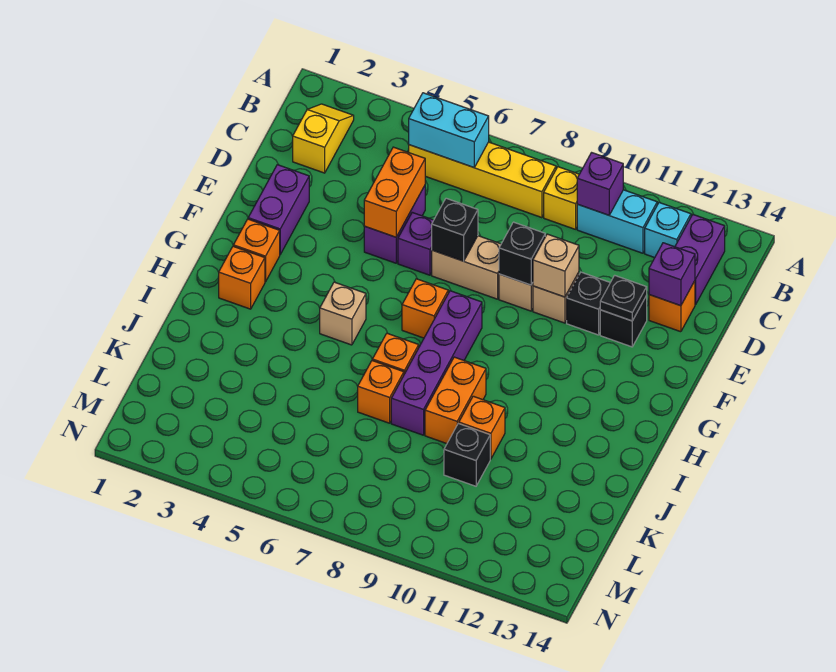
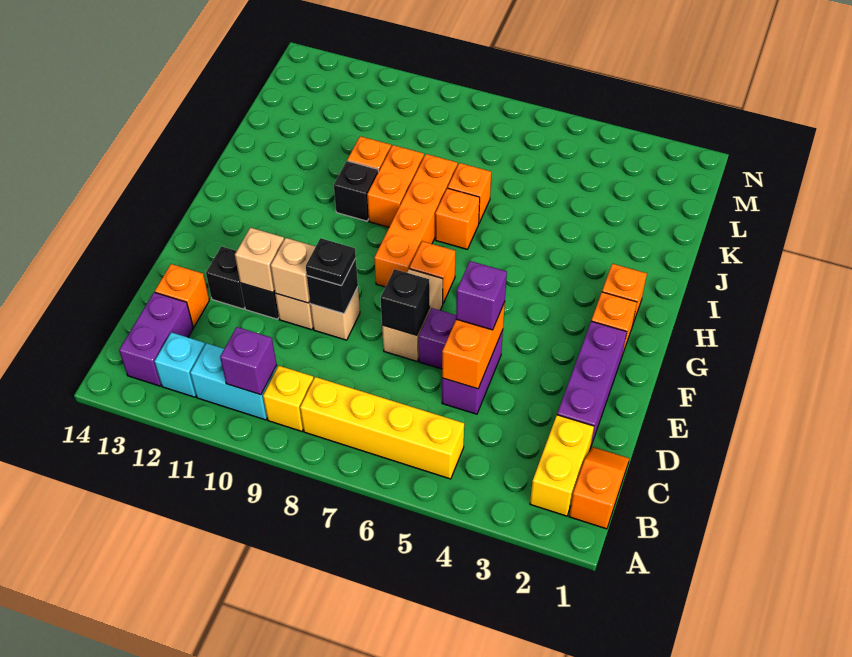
none -> orange slope B1:C1 level 1 top B
yellow slope B2:C2 level 1 top C -> yellow brick B2:C2 level 1
cyan brick B5:B6 level 2 -> none
purple brick D13 level 2 -> purple brick E5 level 3
purple brick E2:F2 level 1 -> purple brick D2:F2 level 1
tan brick E7:E8 level 1 -> tan brick E7:F7 level 1
black plate E12 level 2 -> black plate E9 level 3
purple brick G8:J8 level 1 -> orange brick G8:J8 level 1
tan brick H5 level 1 -> tan brick E11 level 2
black brick K10 level 1 -> black brick I10 level 1

